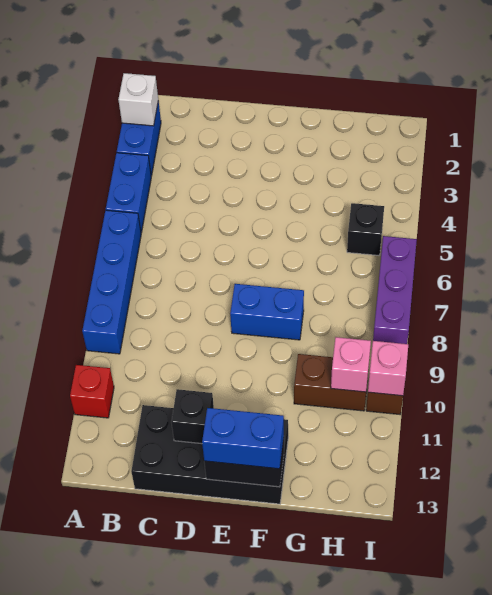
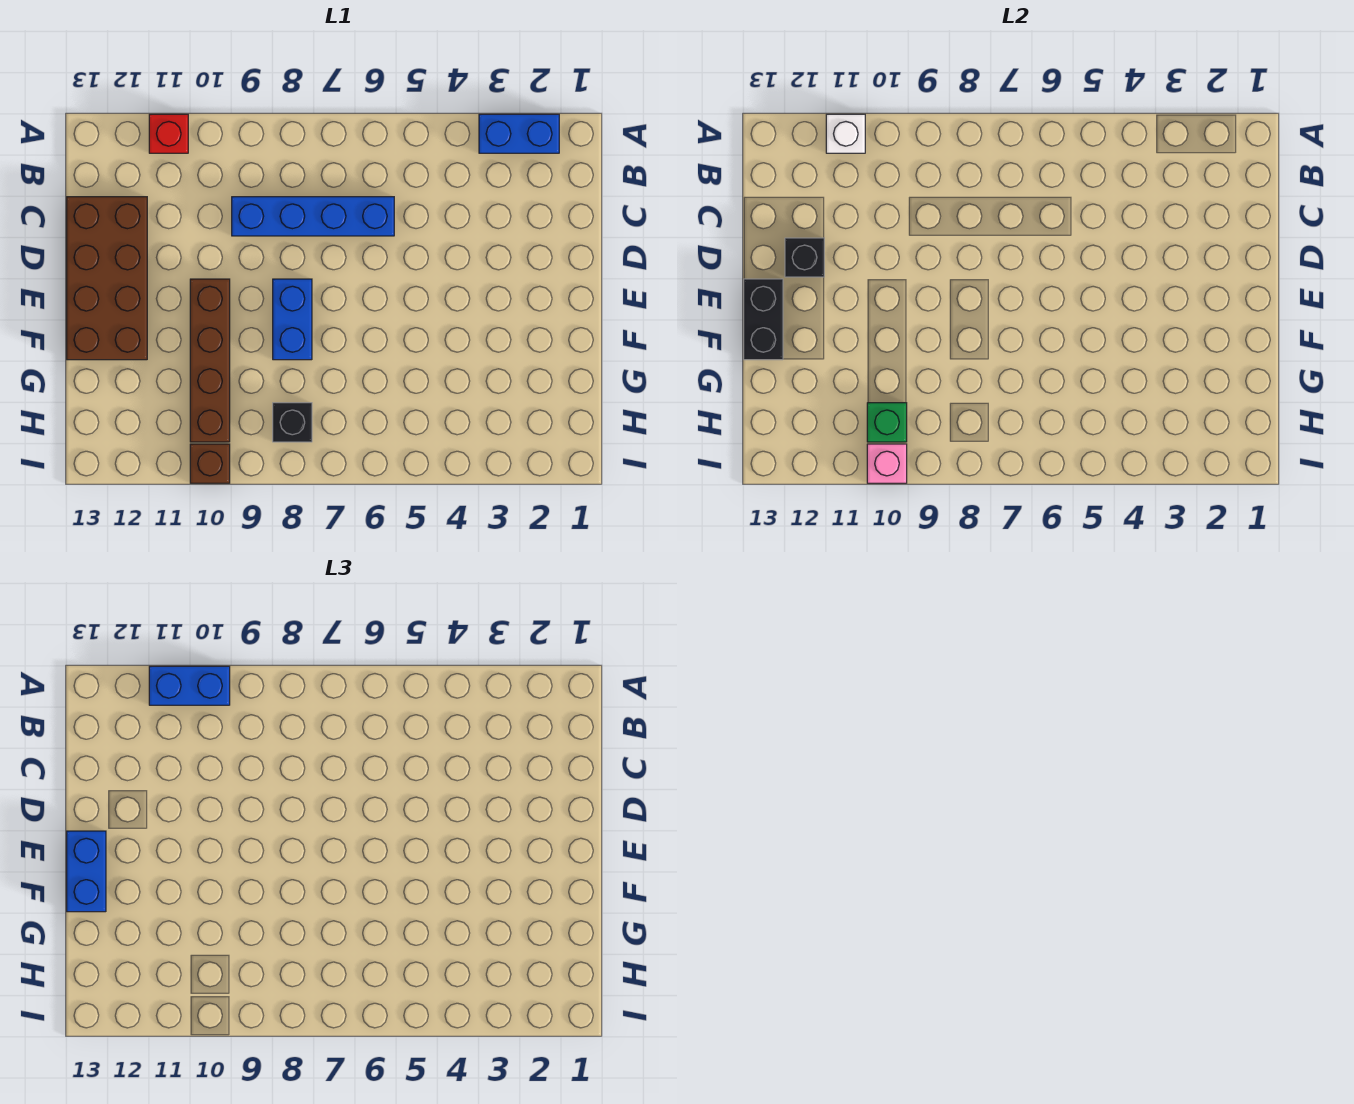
white brick A2 level 2 -> white brick A11 level 2
blue brick A4:A5 level 1 -> blue brick A10:A11 level 3
blue brick A6:A9 level 1 -> blue brick C6:C9 level 1
black brick C12:F13 level 1 -> brown brick C12:F13 level 1
brown brick G10:H10 level 1 -> brown brick E10:H10 level 1
black brick H5 level 1 -> black brick H8 level 1
pink brick H10 level 2 -> green brick H10 level 2
purple brick I6:I8 level 1 -> none

